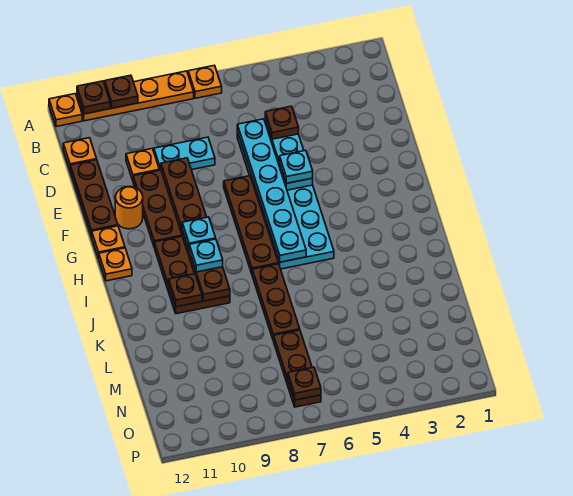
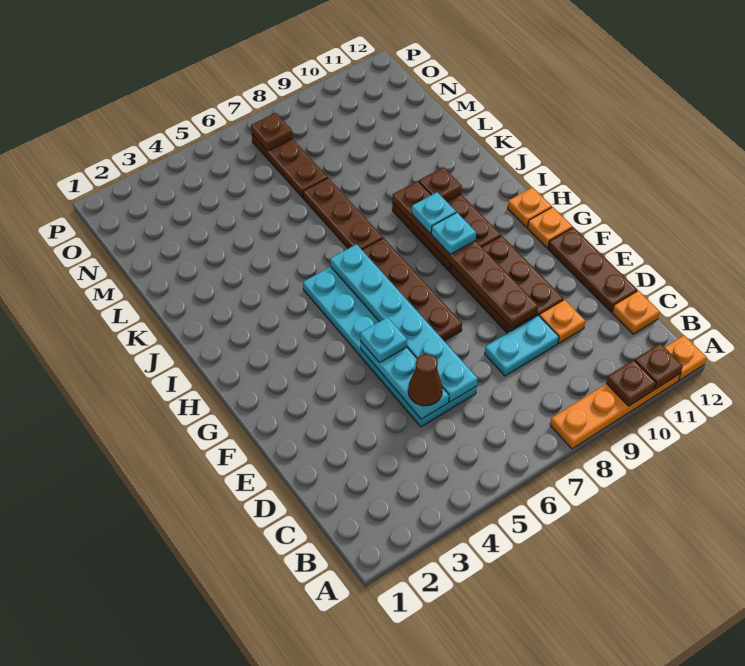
orange plate A7 level 1 -> none
brown plate D5 level 3 -> brown cone D5 level 3
orange round brick F11 level 1 -> none

